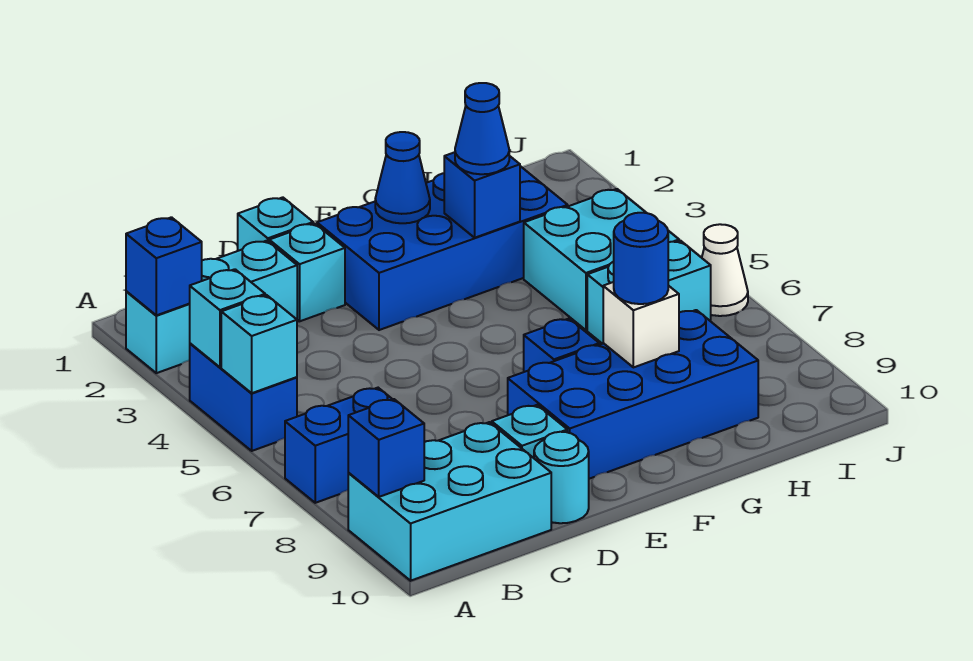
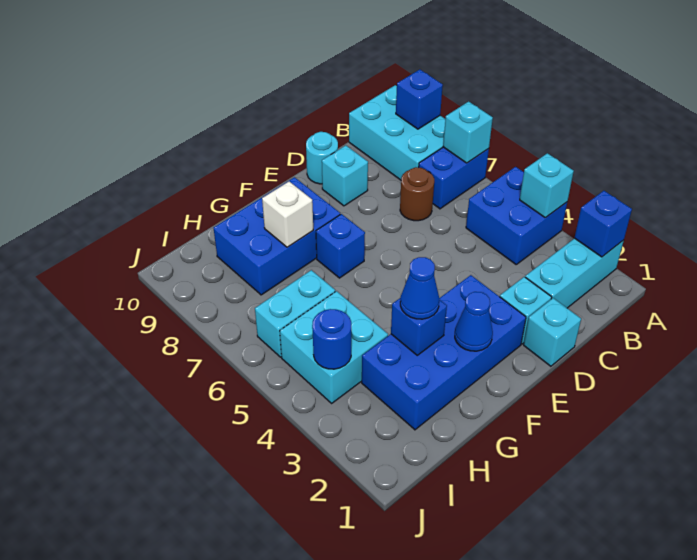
blue brick A4:A5 level 1 -> blue brick A4:B5 level 1
cyan brick A5 level 2 -> cyan brick A7 level 2
cyan brick A9:C10 level 1 -> cyan brick A8:B10 level 1
none -> brown round brick C7 level 1
blue brick E8:H9 level 1 -> blue brick F8:H9 level 1
blue round brick G8 level 3 -> blue round brick I4 level 2
white cone J6 level 1 -> none

